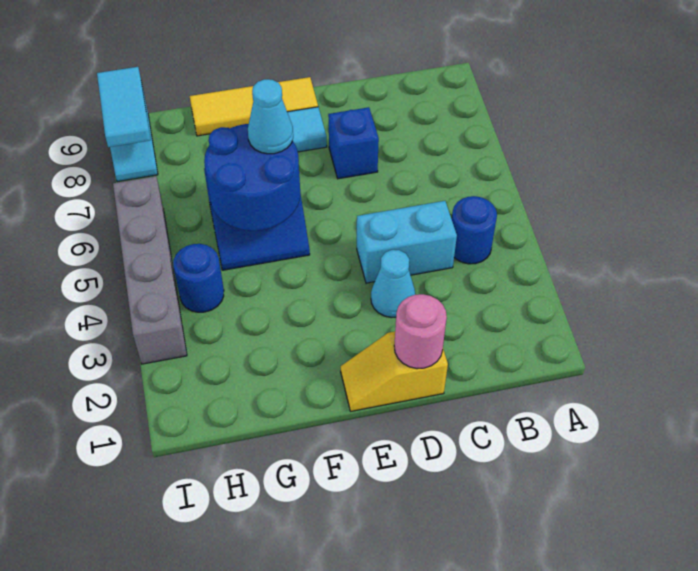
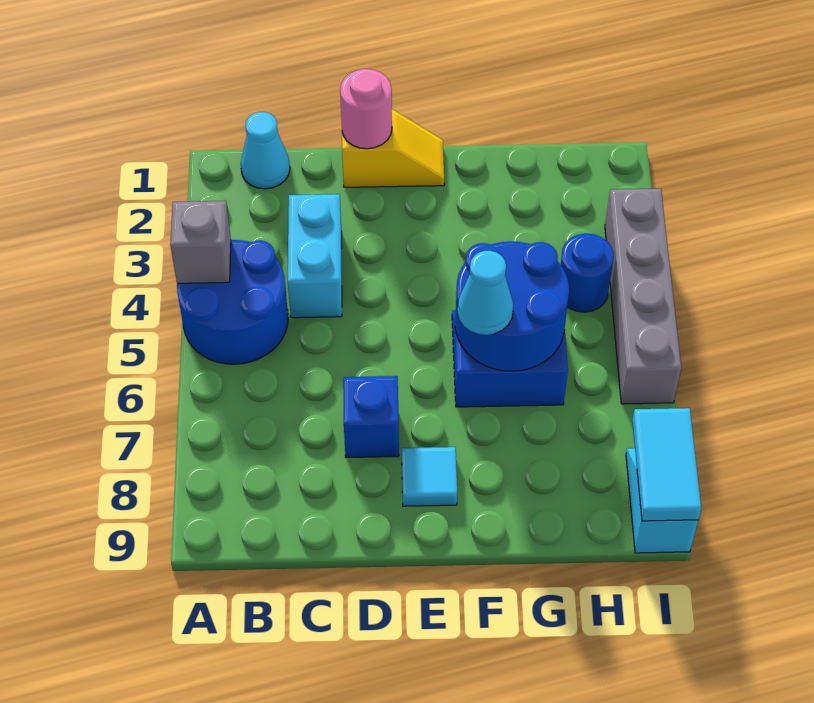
none -> grey brick A4 level 2
blue round brick B4 level 1 -> blue round brick A4:B5 level 1
cyan brick C4:D4 level 1 -> cyan brick C3:C4 level 1
cyan cone D3 level 1 -> cyan cone B1 level 1
yellow tile E9:G9 level 1 -> none

